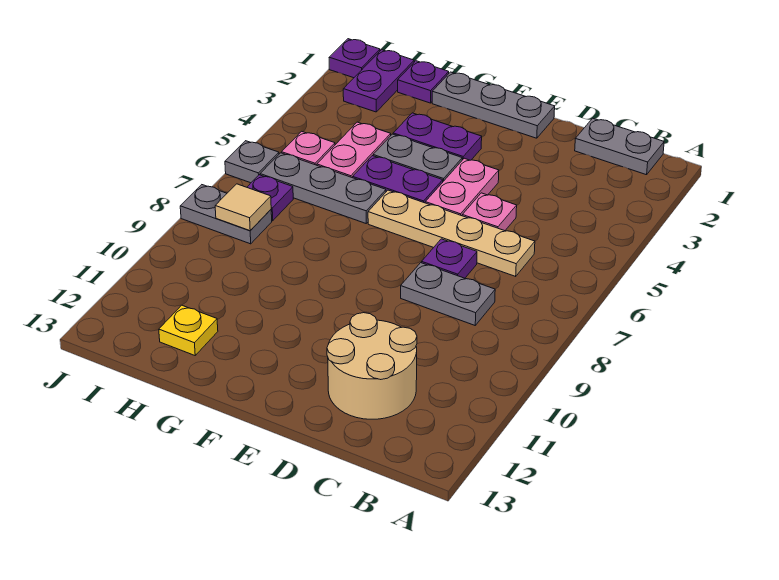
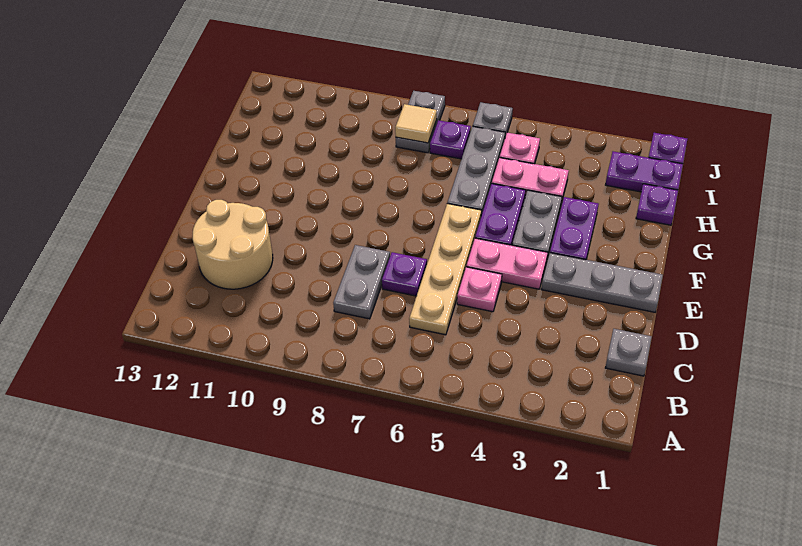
grey plate B1:C1 level 1 -> grey plate C1 level 1
grey plate E1:G1 level 1 -> grey plate E1:E3 level 1
yellow plate H12 level 1 -> none

